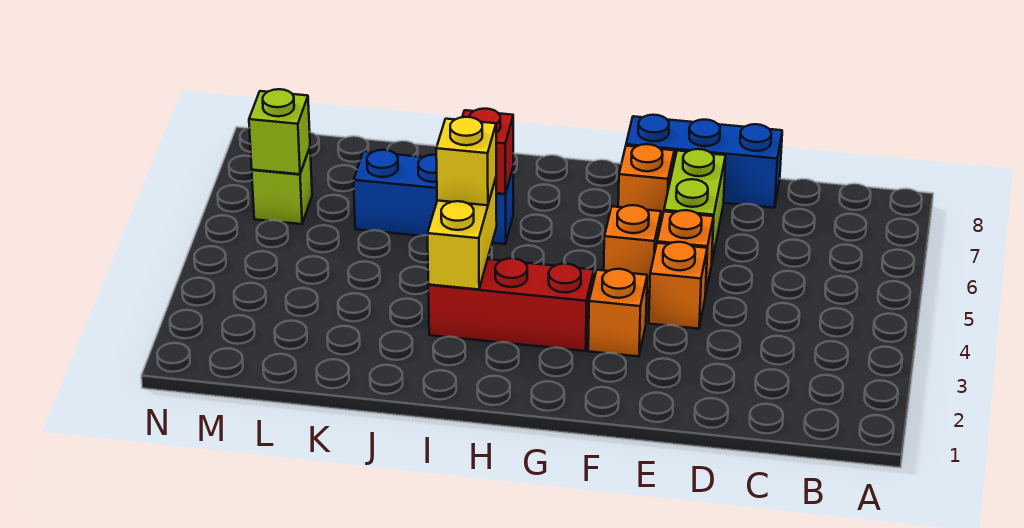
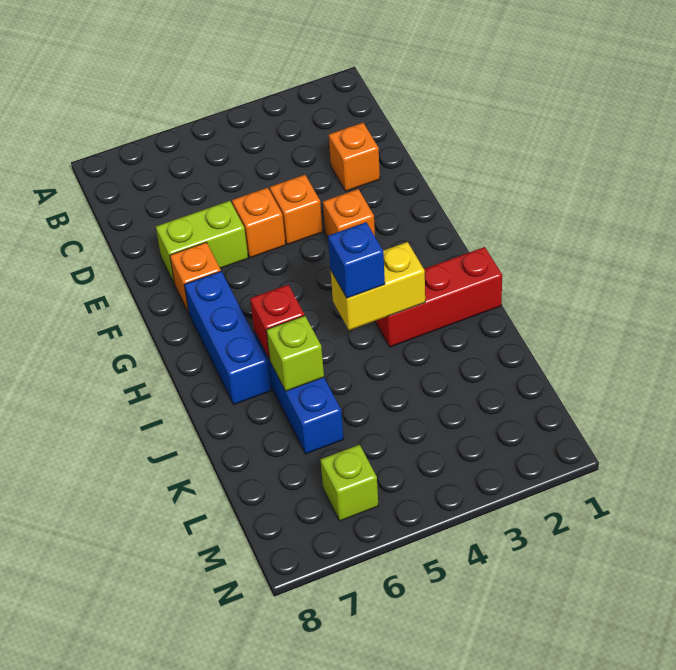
blue brick D8:F8 level 1 -> blue brick G7:I7 level 1
orange brick F5 level 1 -> orange brick D2 level 1
red brick G3:I3 level 1 -> red brick I1:I3 level 1
yellow brick I4 level 3 -> blue brick I4 level 3
lime brick M6 level 2 -> lime brick J6 level 2

